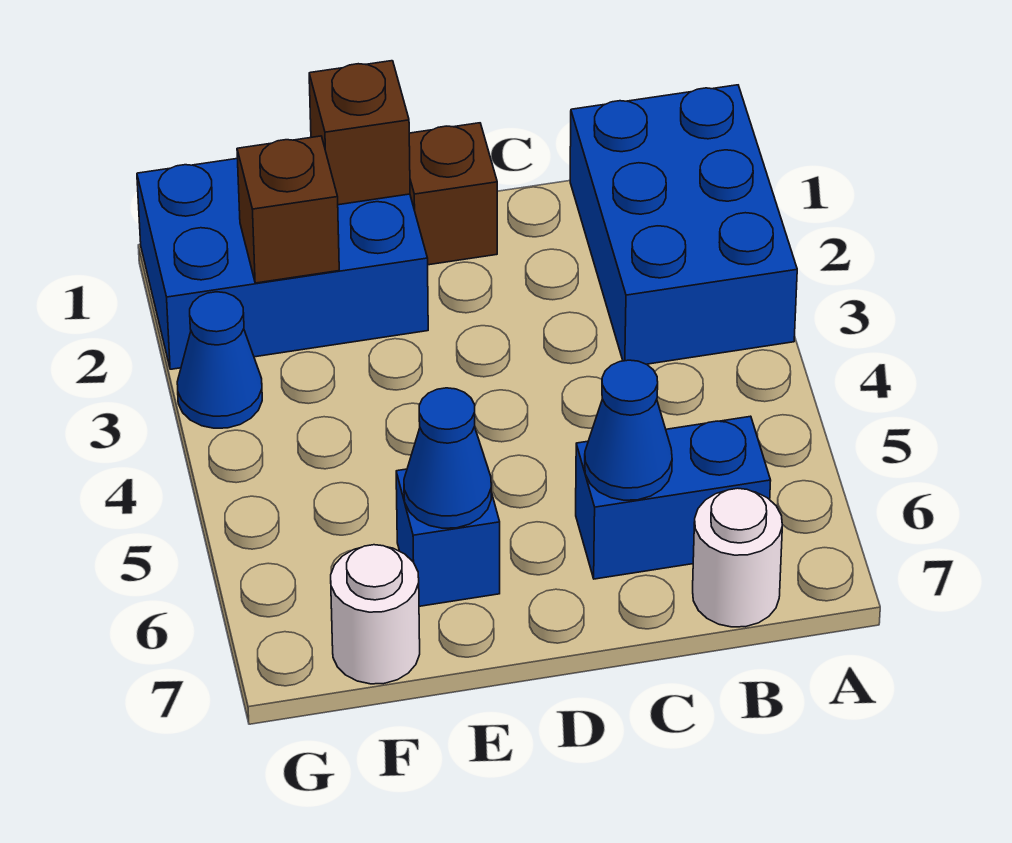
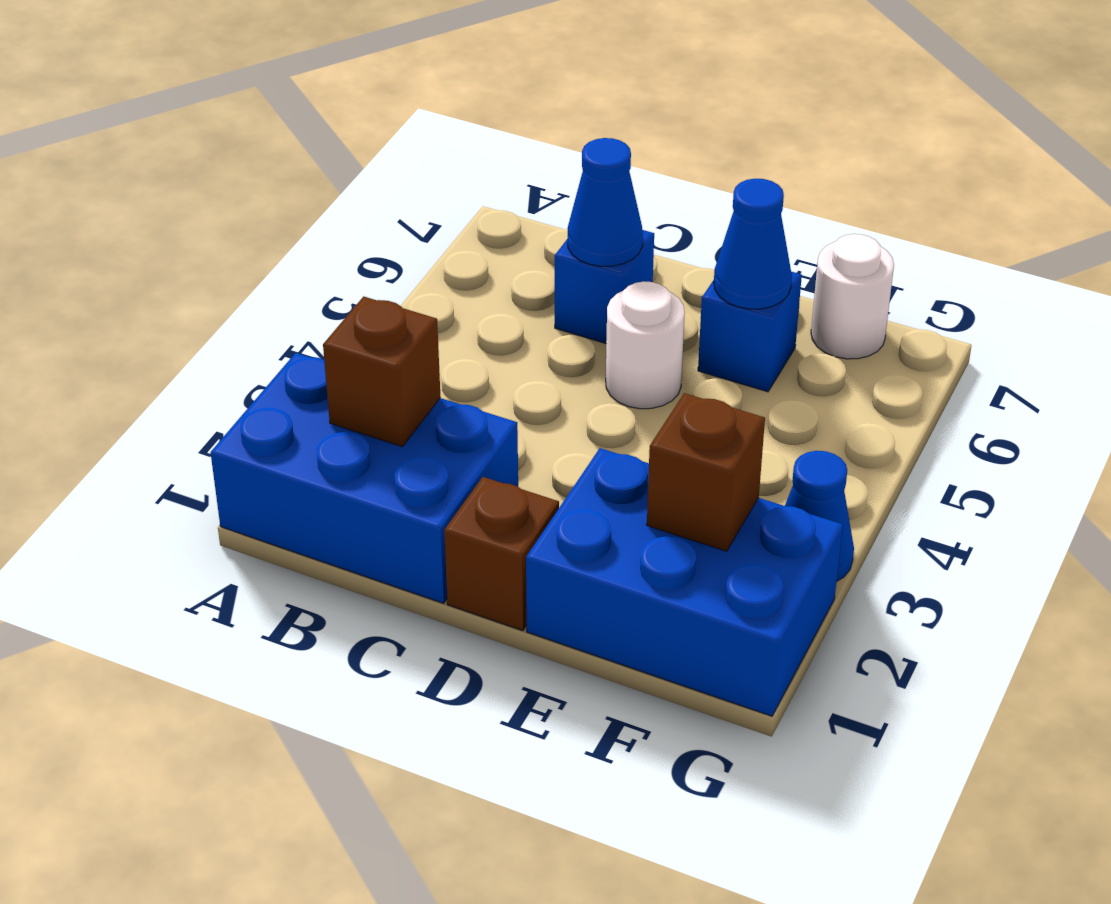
blue brick A1:B3 level 1 -> blue brick A1:C2 level 1
blue brick B6:C6 level 1 -> blue brick C6 level 1
white round brick B7 level 1 -> white round brick D5 level 1
brown brick E1 level 2 -> brown brick B2 level 2

